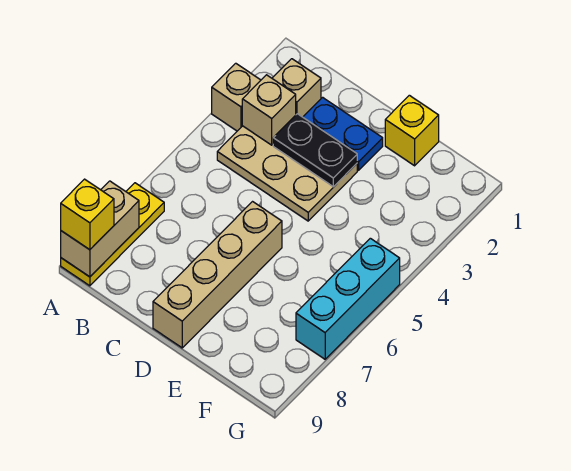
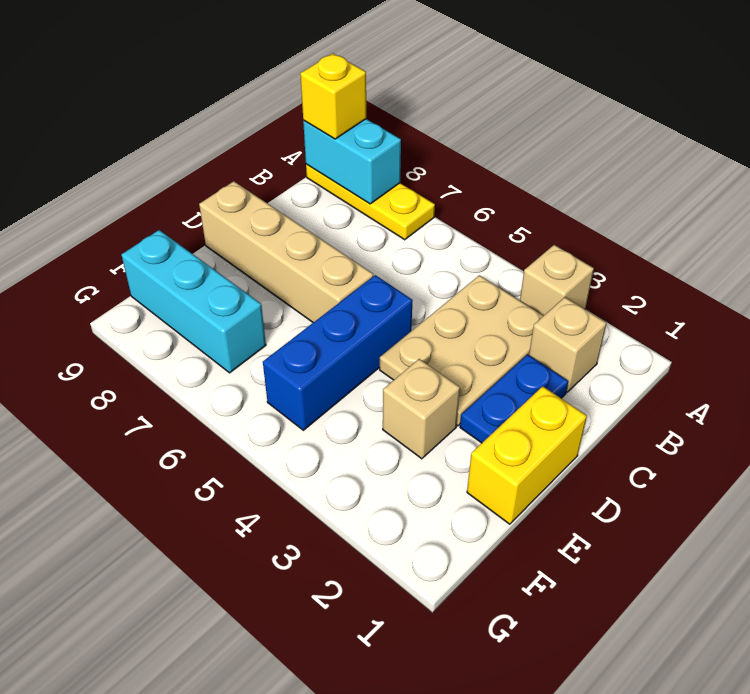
tan brick A8:A9 level 2 -> cyan brick A8:A9 level 2
tan brick B3 level 2 -> tan brick E3 level 1
black plate C3:D3 level 2 -> none
none -> blue brick D5:F5 level 1
yellow brick E1 level 1 -> yellow brick D1:E1 level 1
cyan brick G5:G7 level 1 -> cyan brick F7:F9 level 1

